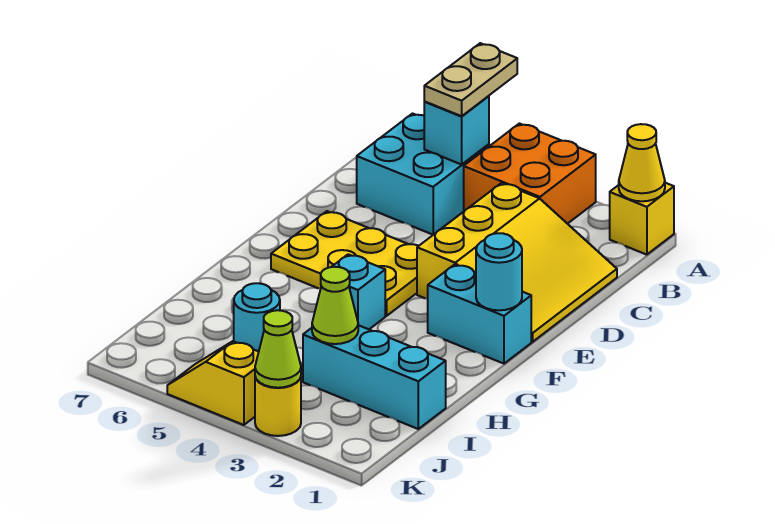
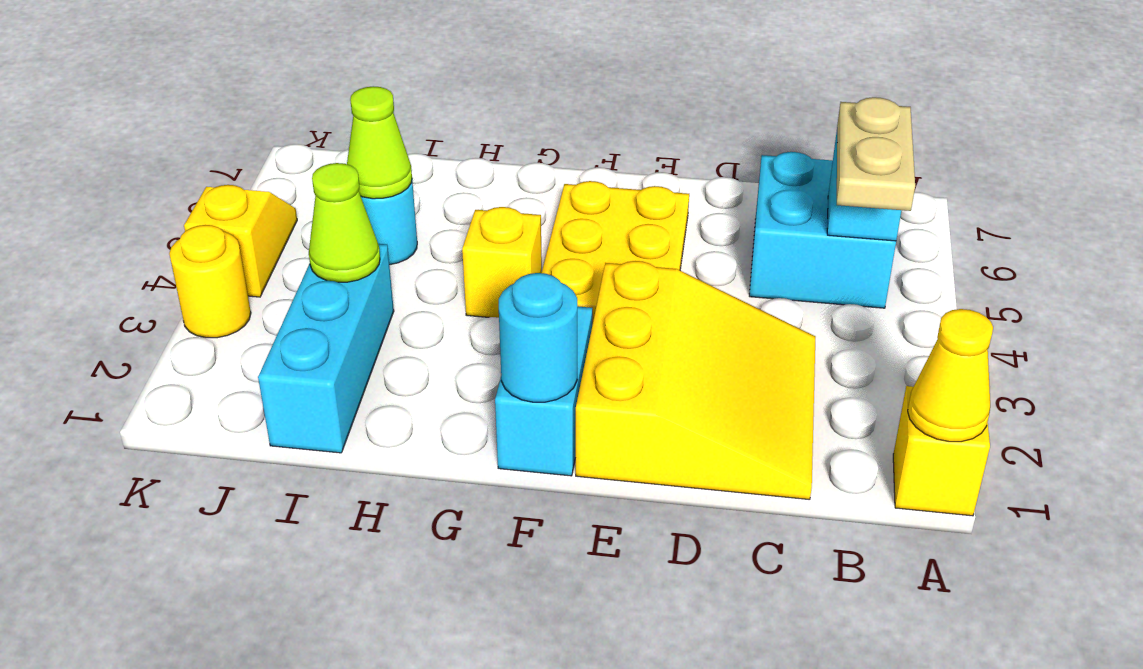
orange brick A3:B4 level 1 -> none
tan plate A5:B5 level 3 -> tan plate B4:B5 level 3
yellow slope C1:E3 level 1 top 3 -> yellow slope C1:E3 level 1 top E
cyan brick G4 level 1 -> yellow brick G4 level 1
lime cone K3 level 2 -> lime cone I5 level 2

